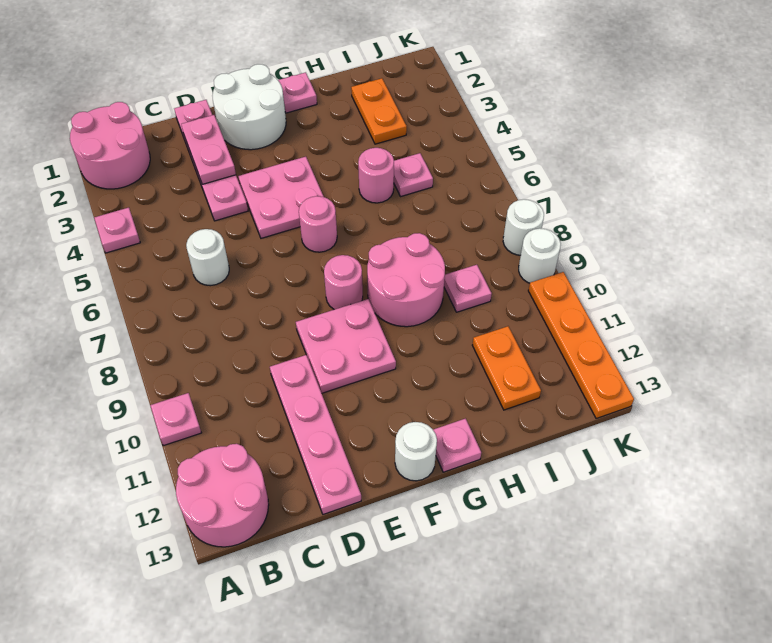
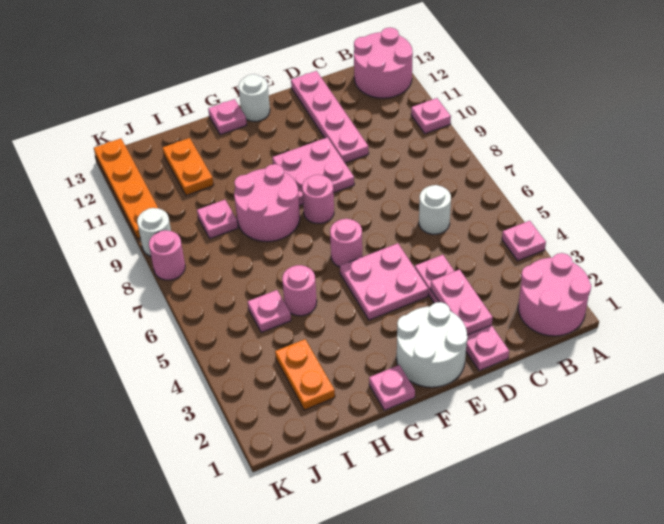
white round brick K8 level 1 -> pink round brick K8 level 1

